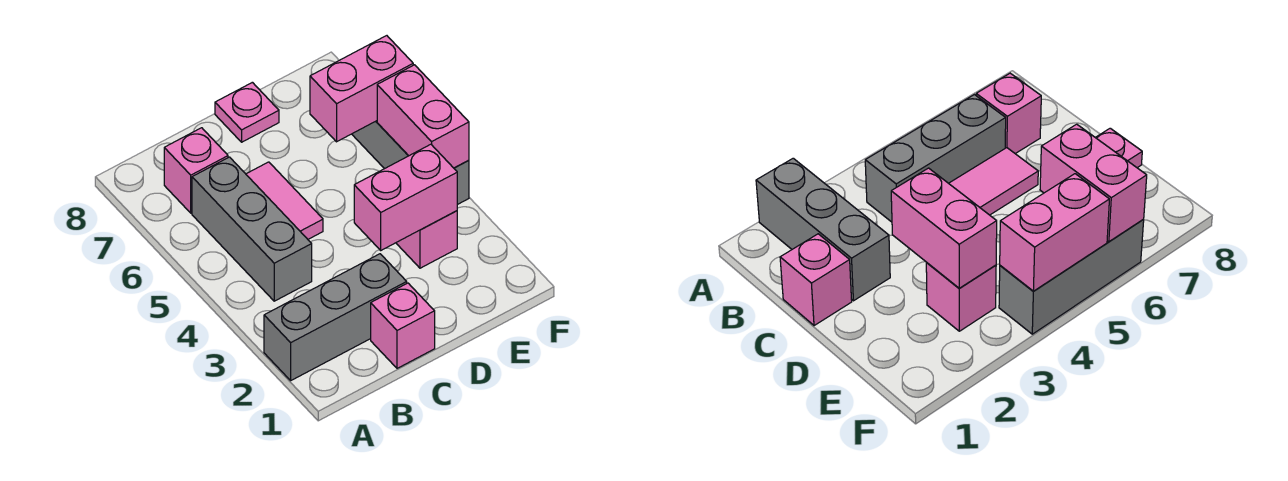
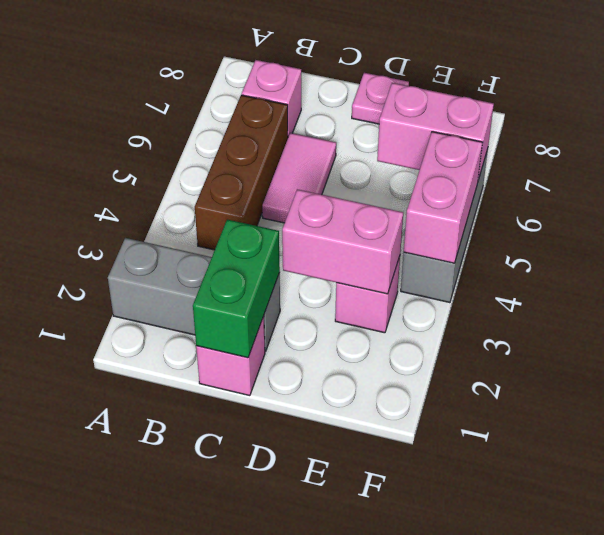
grey brick B4:B6 level 1 -> brown brick B4:B6 level 1
none -> green brick C1:C2 level 2

